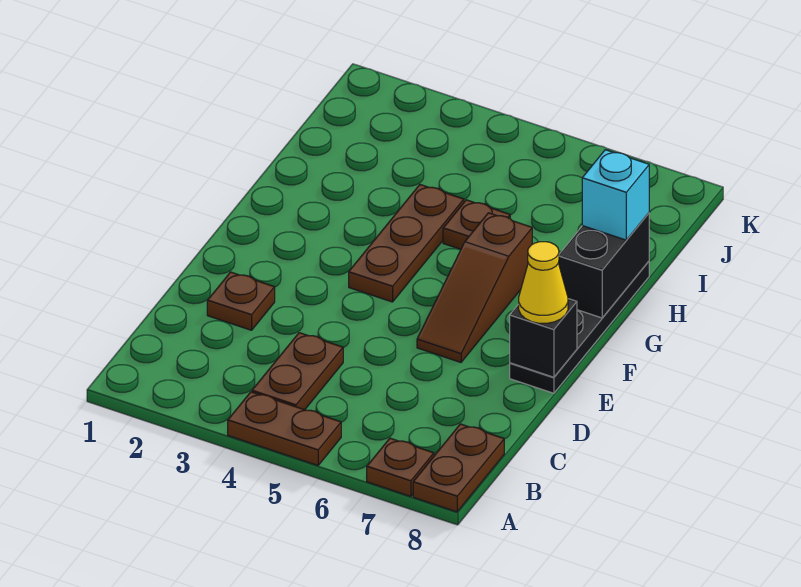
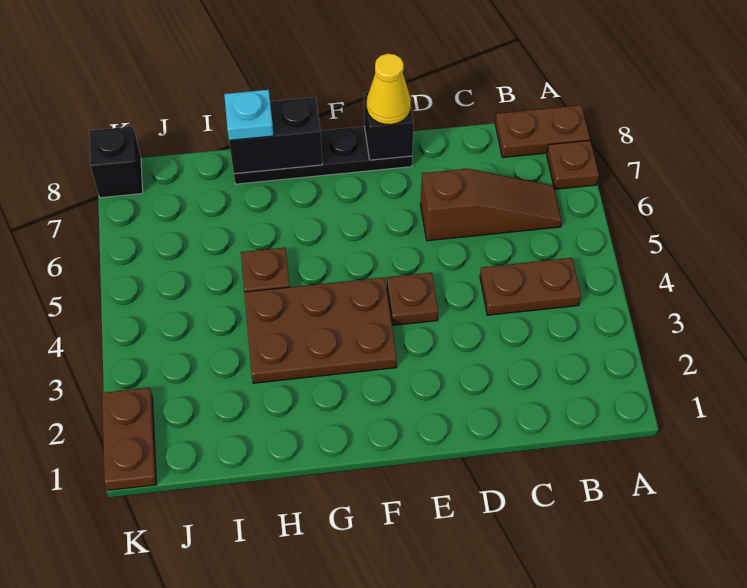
brown plate A4:A5 level 1 -> brown plate K1:K2 level 1
brown plate D2 level 1 -> brown plate E4 level 1
brown slope E6:G6 level 1 top G -> brown slope B6:D6 level 1 top D
brown plate F4:H4 level 1 -> brown plate F3:H4 level 1
cyan brick H8 level 3 -> cyan plate H8 level 3
none -> black brick K8 level 1

